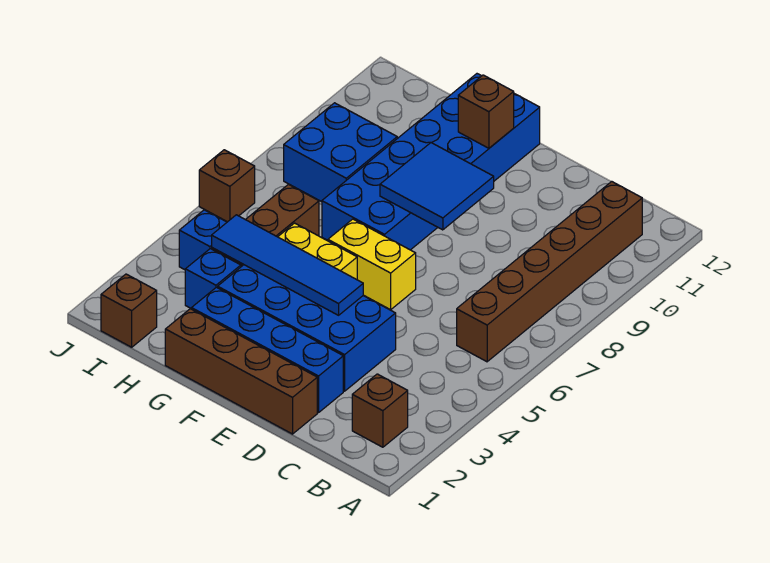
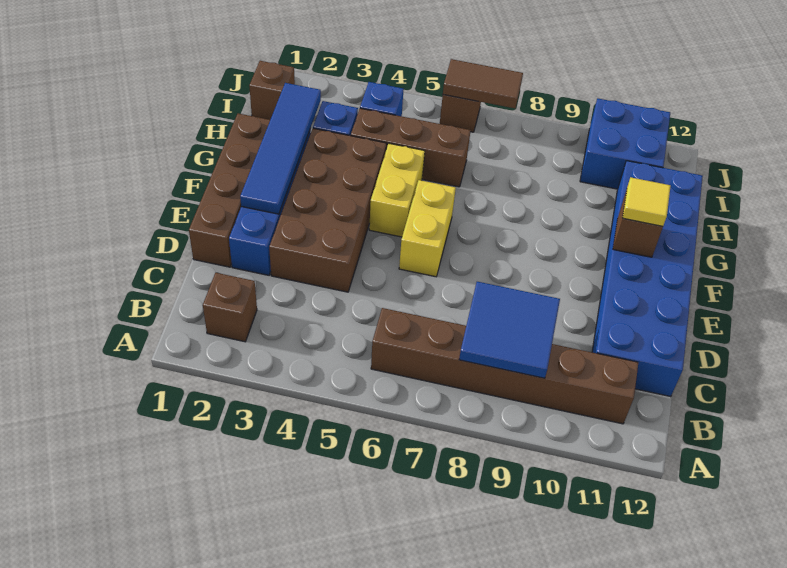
blue brick D3:G4 level 1 -> brown brick D3:G4 level 1
blue tile E4:H4 level 2 -> blue tile E2:H2 level 2
blue tile E8:F9 level 2 -> blue tile B8:C9 level 2
blue brick F7:G12 level 1 -> blue brick C11:H12 level 1
none -> yellow tile F11 level 3
blue brick H8:I9 level 1 -> blue brick I10:J11 level 1
none -> brown tile J6:J7 level 2

